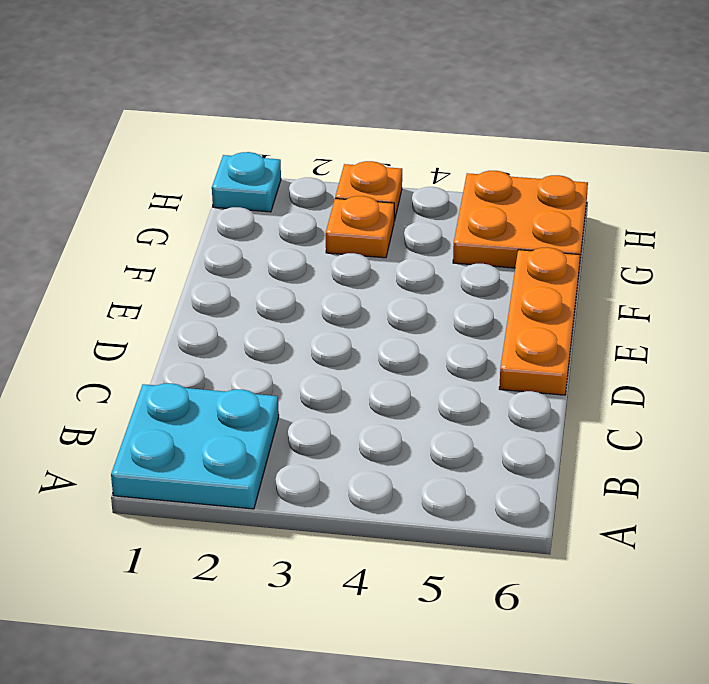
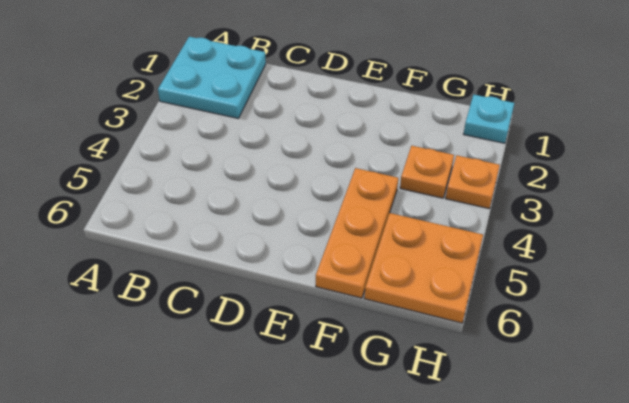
orange plate D6:F6 level 1 -> orange plate F4:F6 level 1

